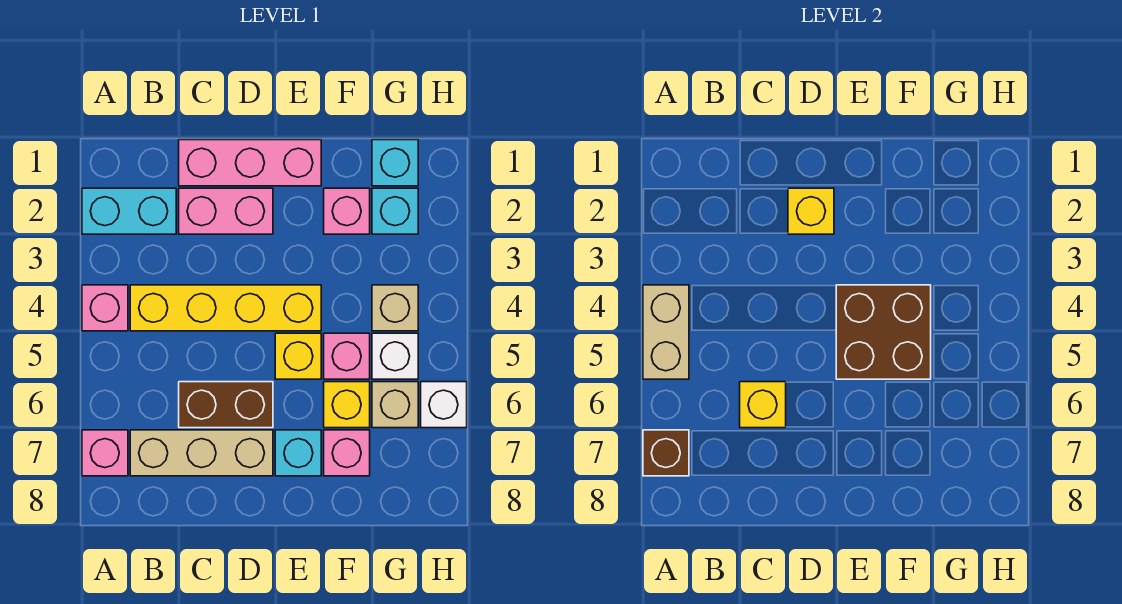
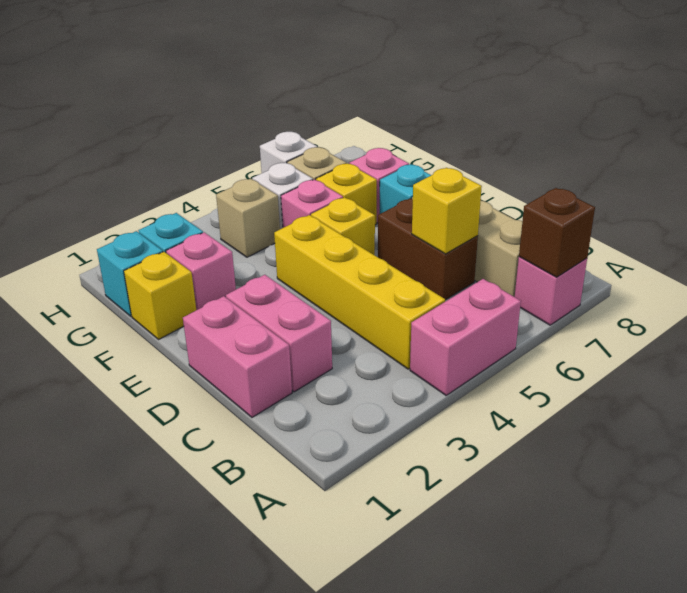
cyan brick A2:B2 level 1 -> none
pink brick A4 level 1 -> pink brick A4:A5 level 1
tan brick A4:A5 level 2 -> none
pink brick C1:E1 level 1 -> pink brick C1:D1 level 1
yellow brick D2 level 2 -> yellow brick F1 level 1
brown brick E4:F5 level 2 -> none

